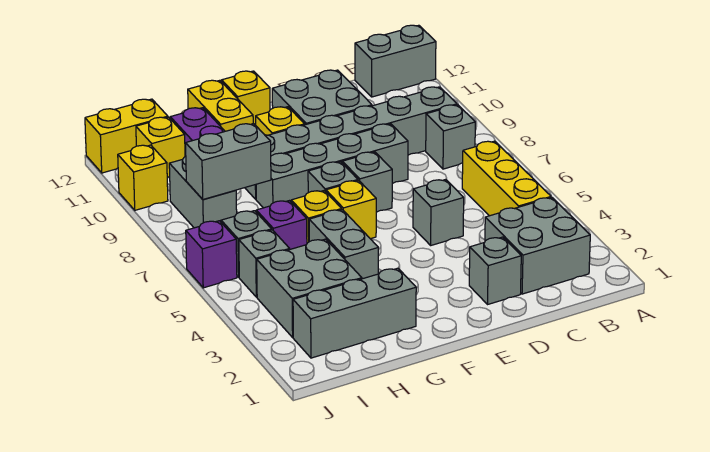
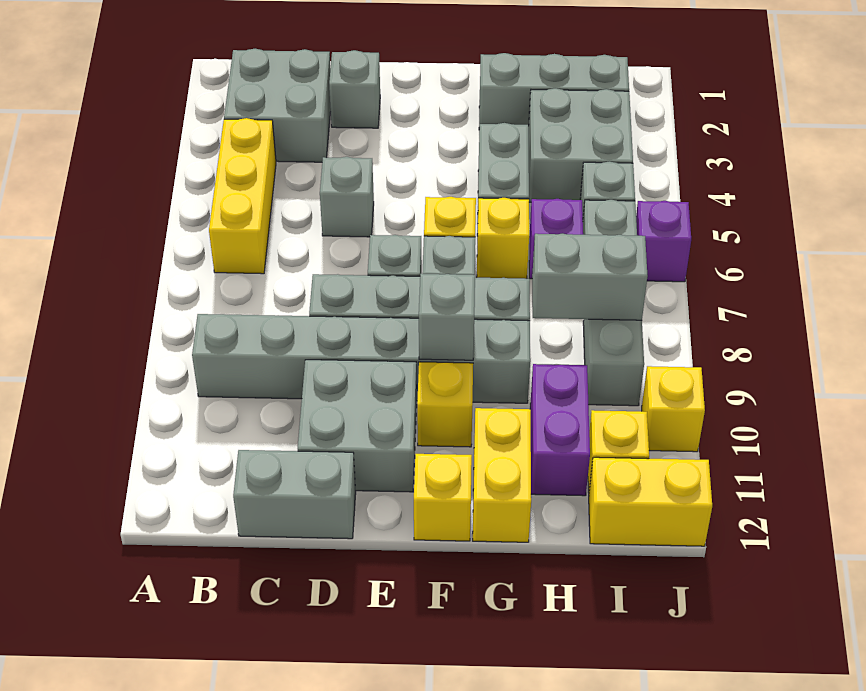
grey brick A12:B12 level 1 -> grey brick C12:D12 level 1
grey brick B8 level 1 -> grey brick F9 level 2

